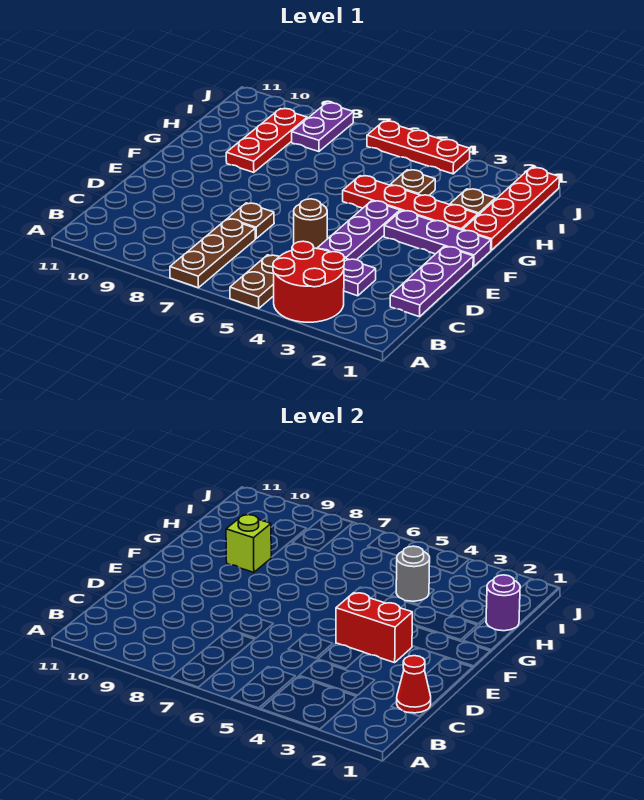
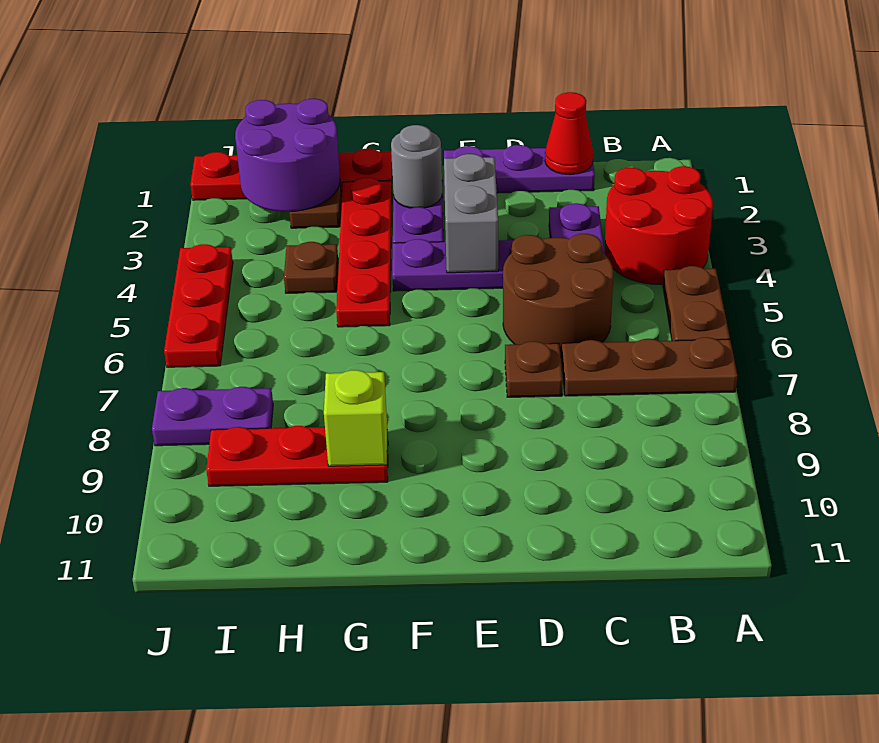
brown plate A5:B5 level 1 -> brown plate A5:A6 level 1
brown round brick D5 level 1 -> brown round brick C5:D6 level 1
red brick E3:E4 level 2 -> grey brick E3:E4 level 2
purple round brick H1 level 2 -> purple round brick H1:I2 level 2
grey round brick H4 level 2 -> grey round brick F2 level 2

